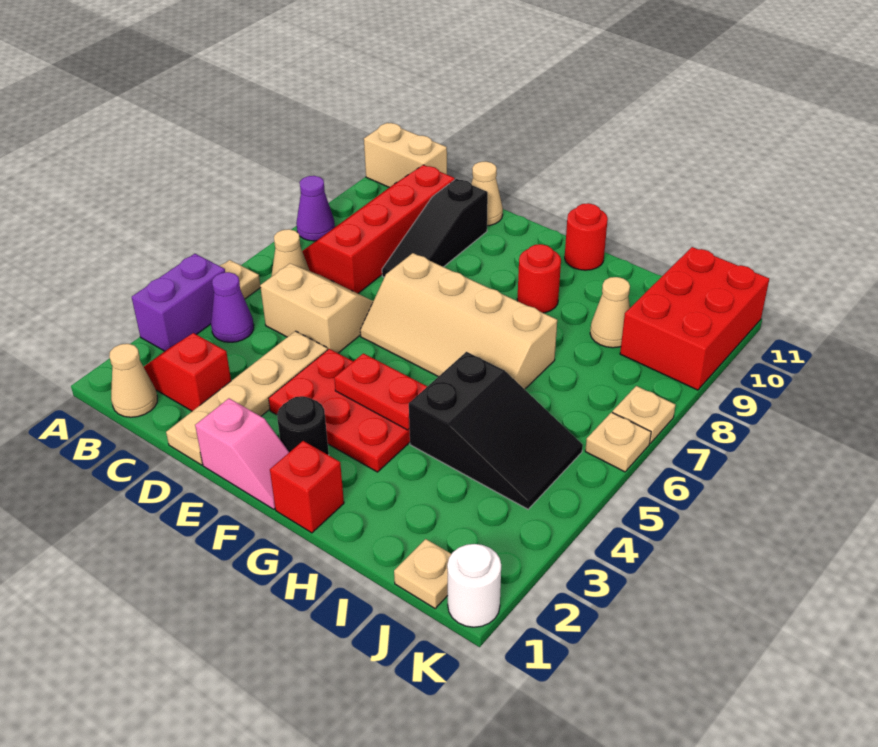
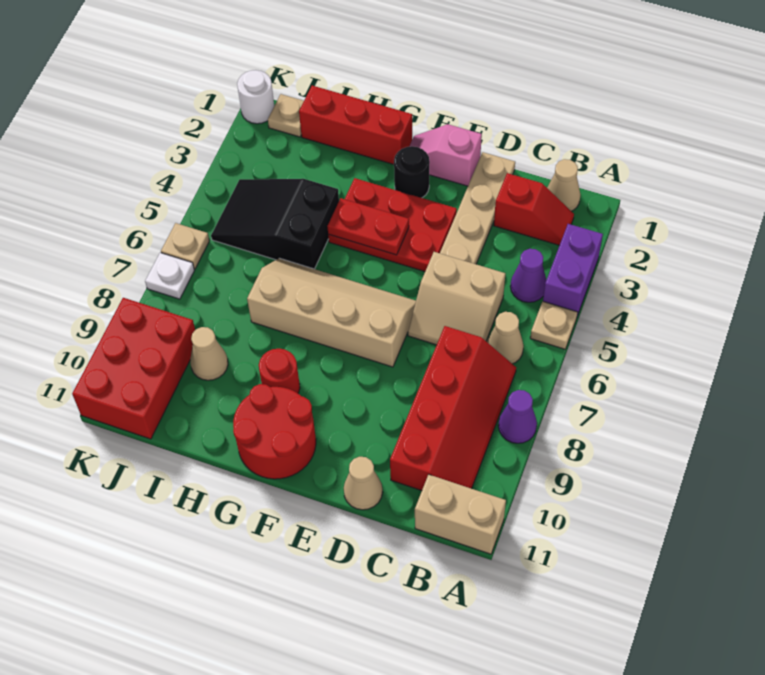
black slope D8:D10 level 1 top 10 -> none
red brick G1 level 1 -> red brick G1:I1 level 1
red round brick G11 level 1 -> red round brick F10:G11 level 1
tan plate K7 level 1 -> white plate K7 level 1

